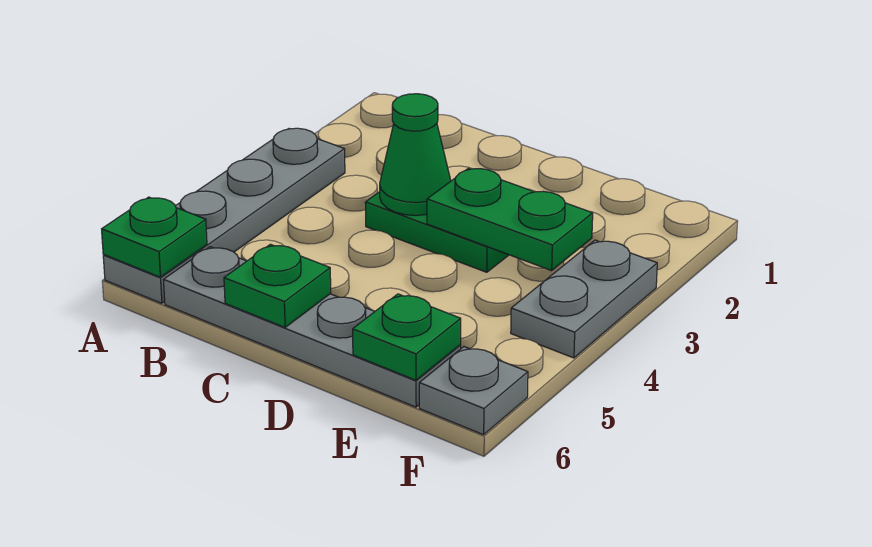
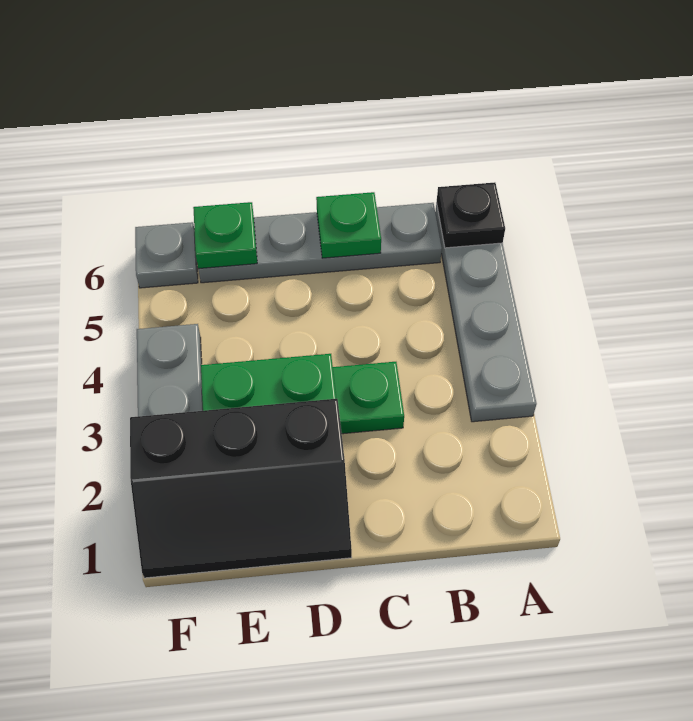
green plate A6 level 2 -> black plate A6 level 2
green cone C3 level 2 -> none
none -> black slope D1:F2 level 1 top 2

